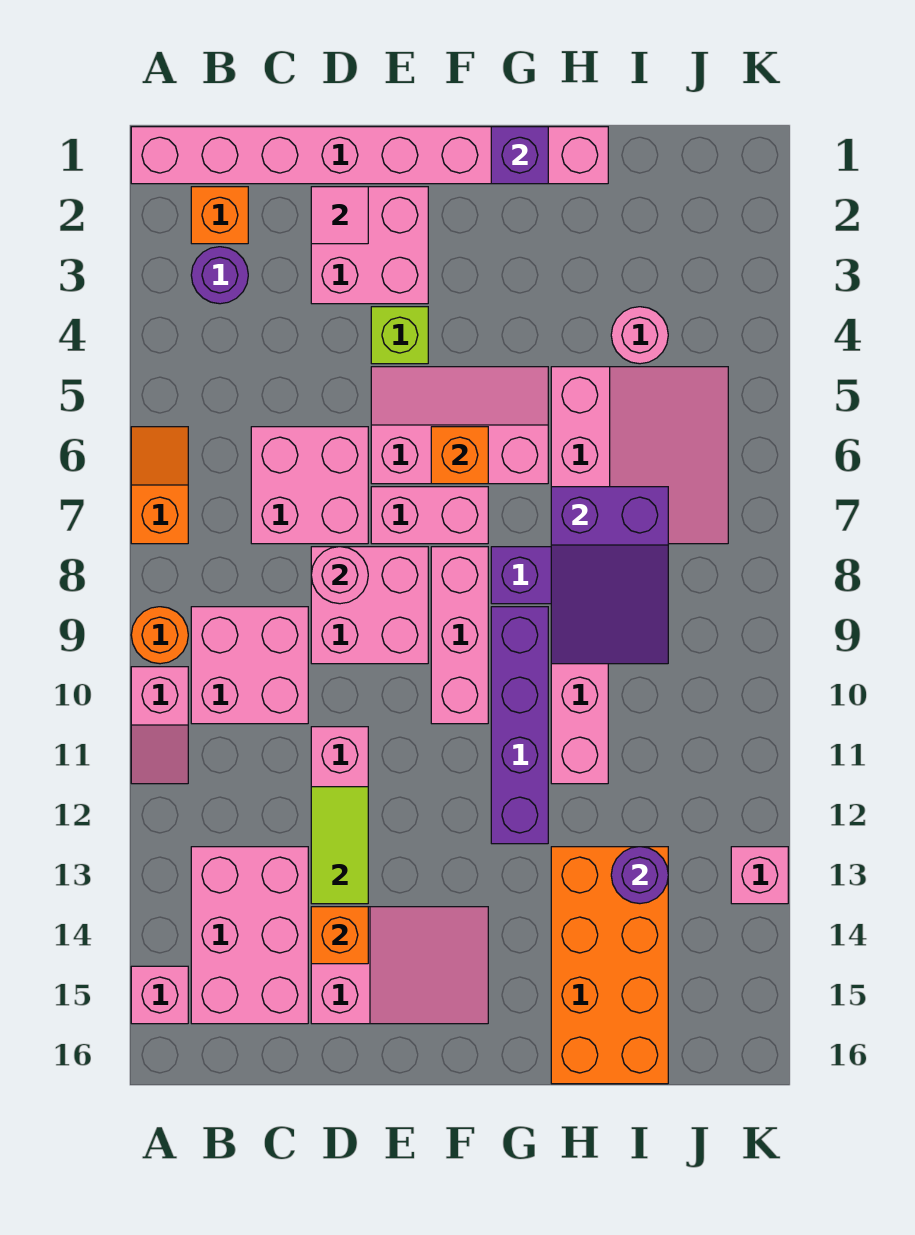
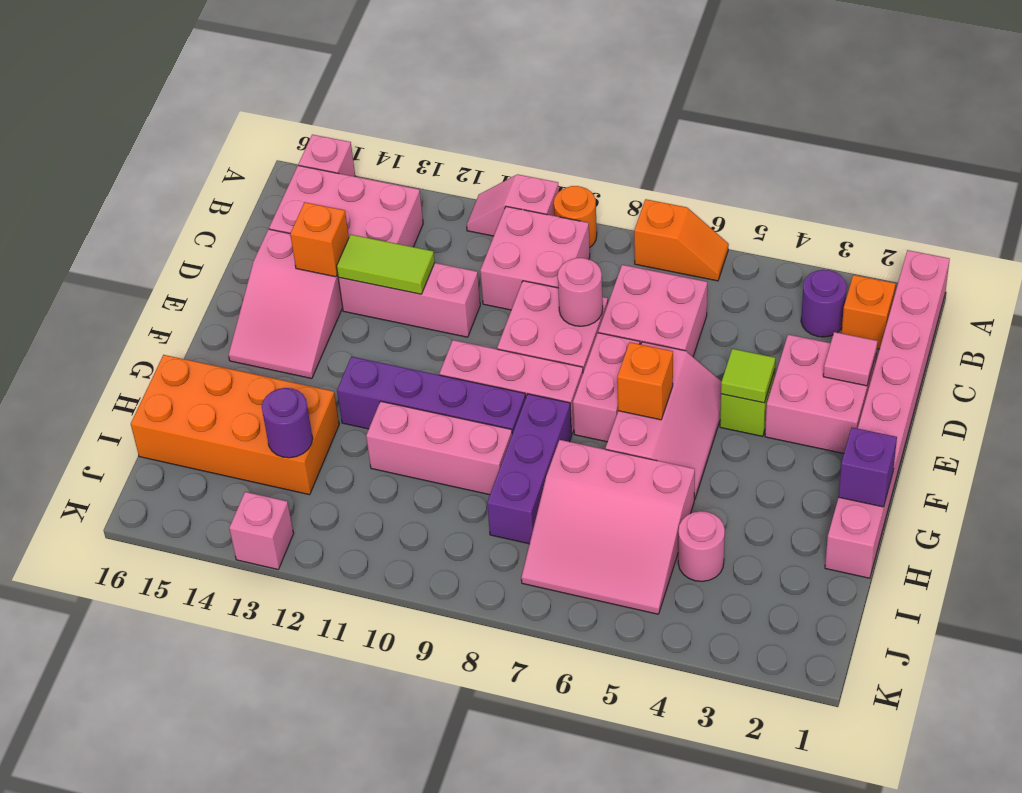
none -> lime tile E4 level 2
purple slope H7:I9 level 2 top 7 -> none

